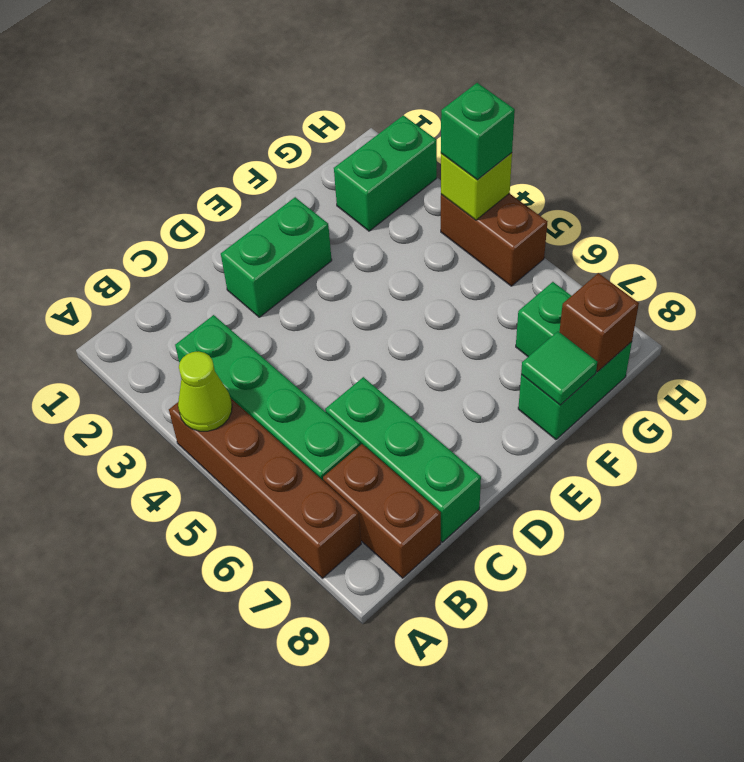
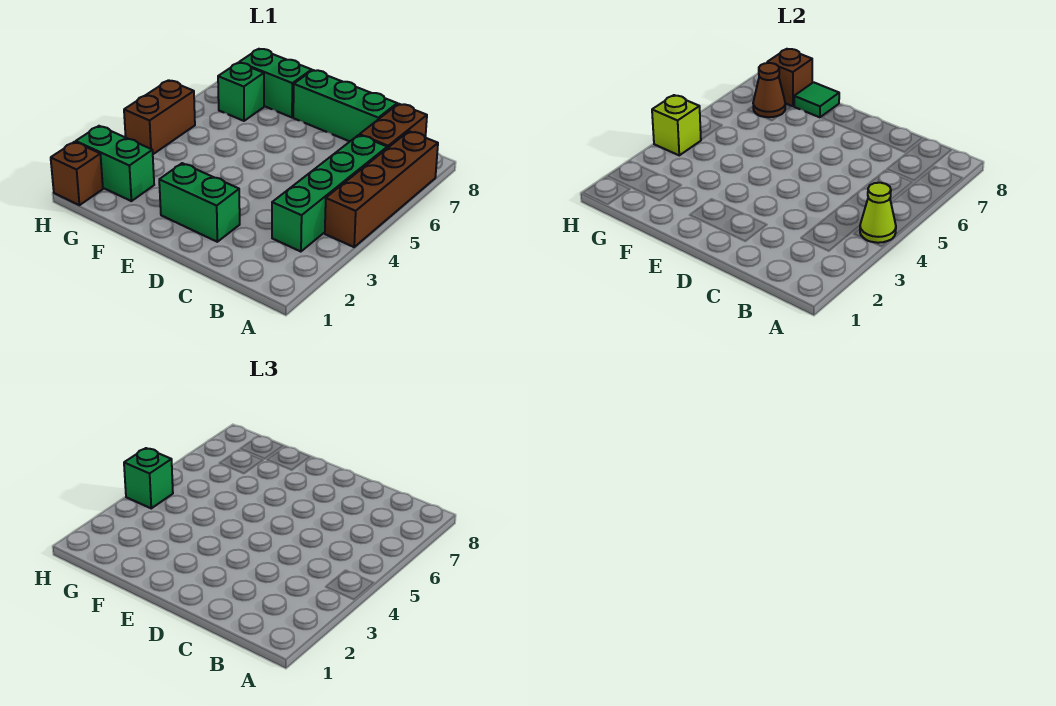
green brick C6:C8 level 1 -> green brick C8:E8 level 1
none -> brown cone G7 level 2
none -> brown brick H1 level 1

